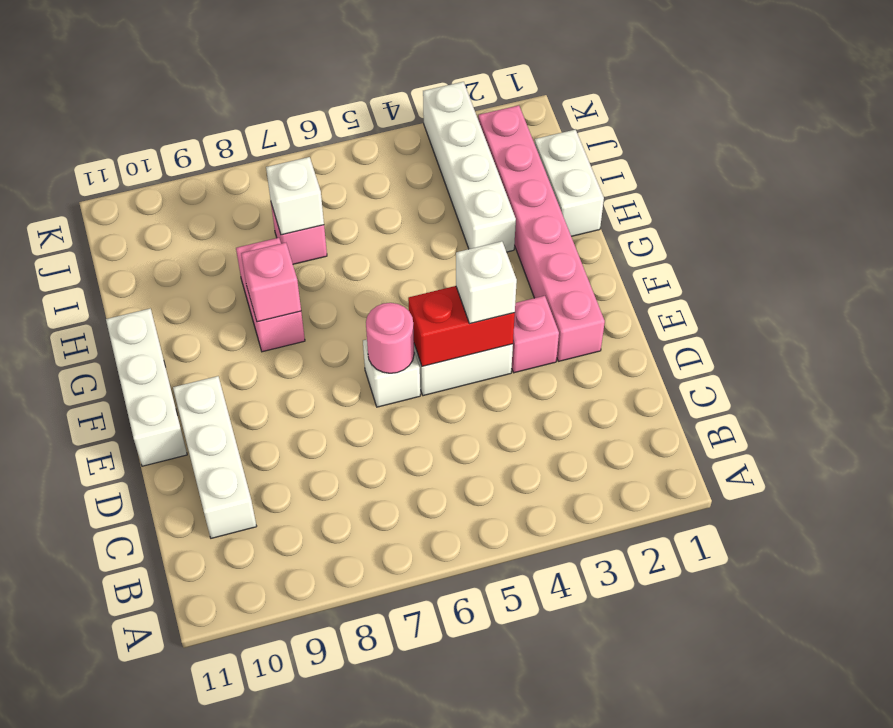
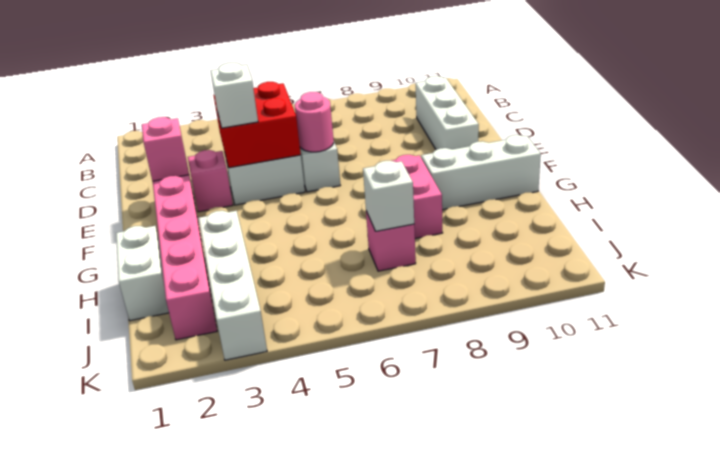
red brick E4:E5 level 2 -> red brick D4:E5 level 2
white brick E11:G11 level 1 -> white brick G9:G11 level 1
pink brick G8 level 2 -> pink brick E2 level 2

